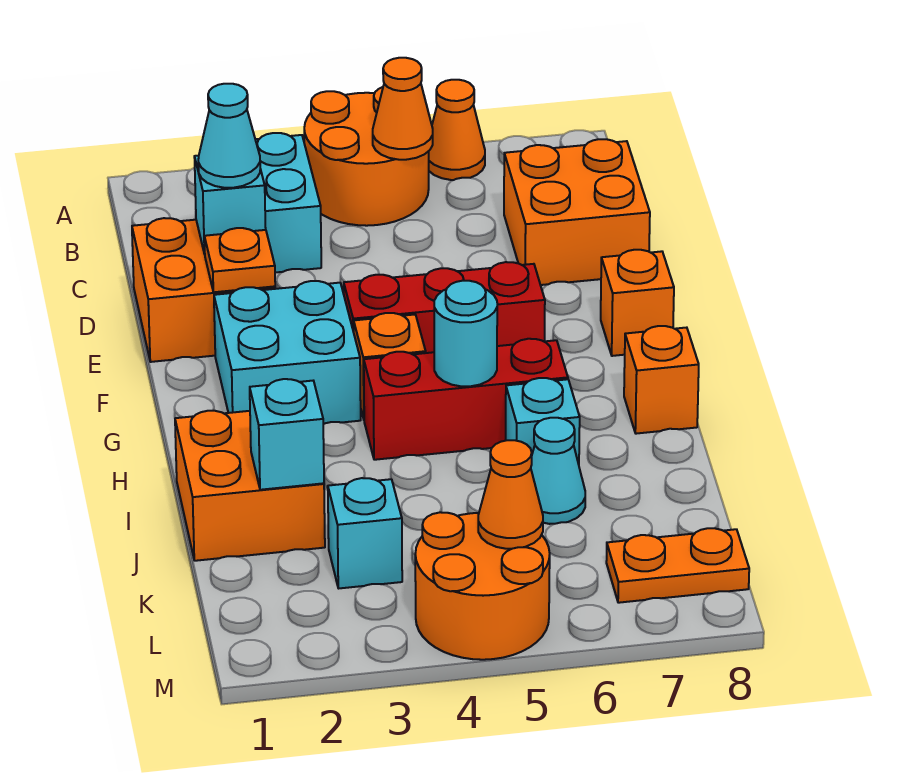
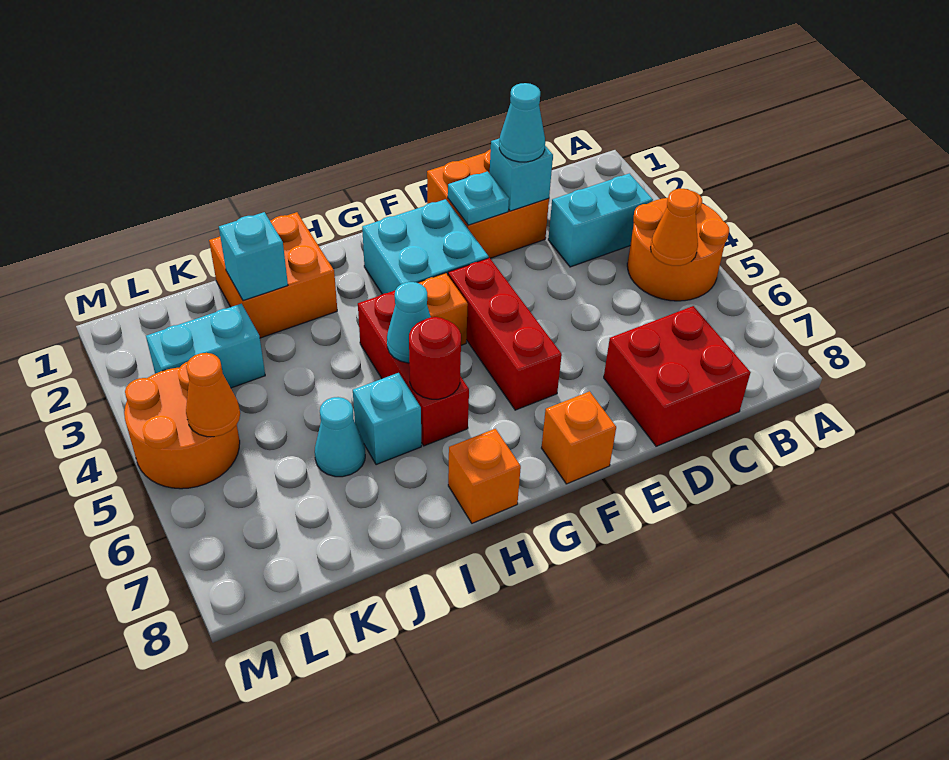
orange cone A6 level 1 -> none
orange brick C7:D8 level 1 -> red brick C7:D8 level 1
orange plate E2 level 2 -> cyan plate E2 level 2
cyan round brick H5 level 2 -> cyan cone H5 level 2
none -> red round brick H6 level 2
cyan brick K3 level 1 -> cyan brick K3:L3 level 1
orange plate L7:L8 level 1 -> none

